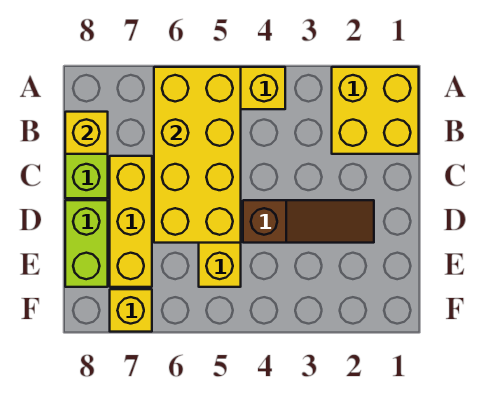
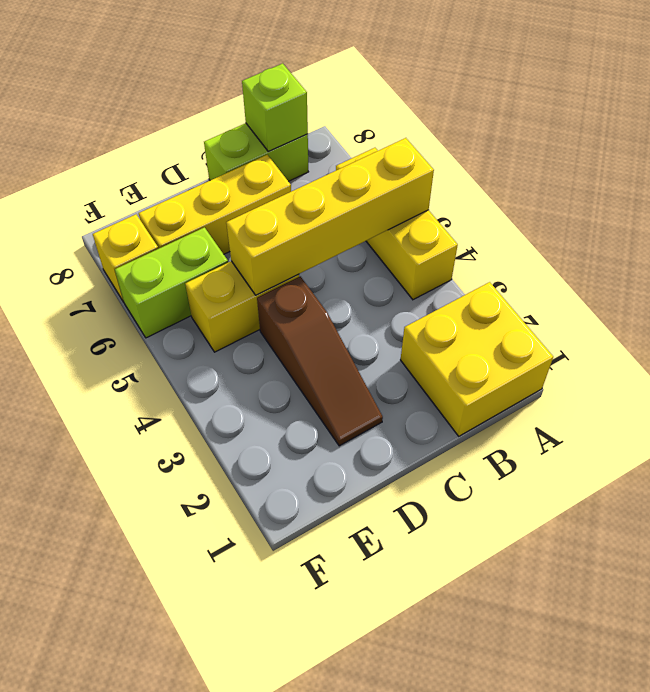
yellow brick A5:D6 level 2 -> yellow brick A5:D5 level 2
yellow brick B8 level 2 -> lime brick B8 level 2
lime brick D8:E8 level 1 -> lime brick E6:F6 level 1

